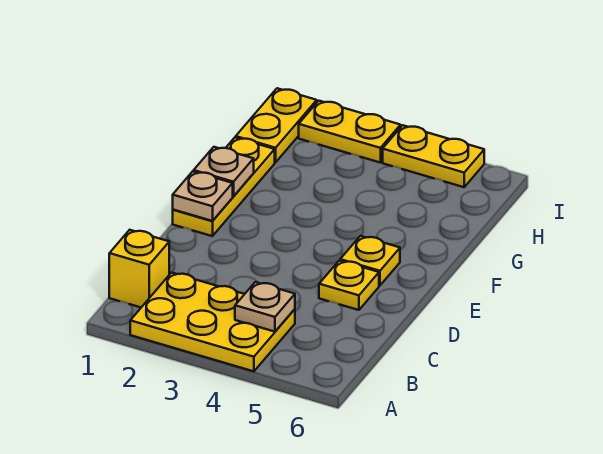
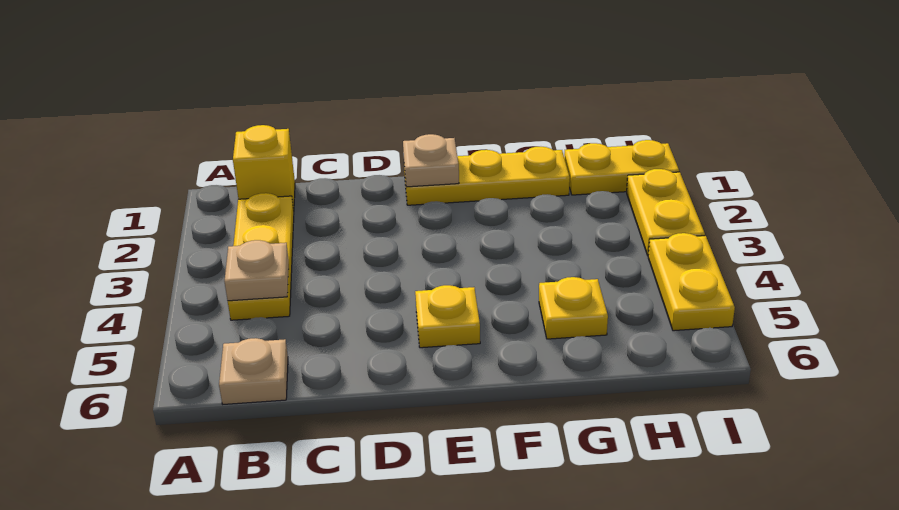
yellow plate A2:B4 level 1 -> yellow plate B2:B4 level 1
yellow plate D5 level 1 -> yellow plate G5 level 1
tan plate F1 level 2 -> tan plate B6 level 1

